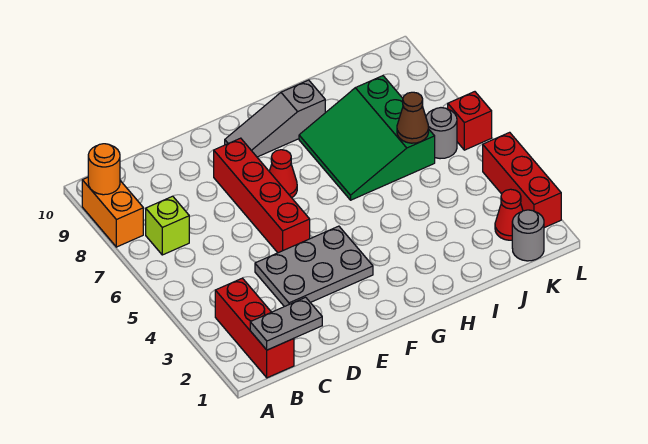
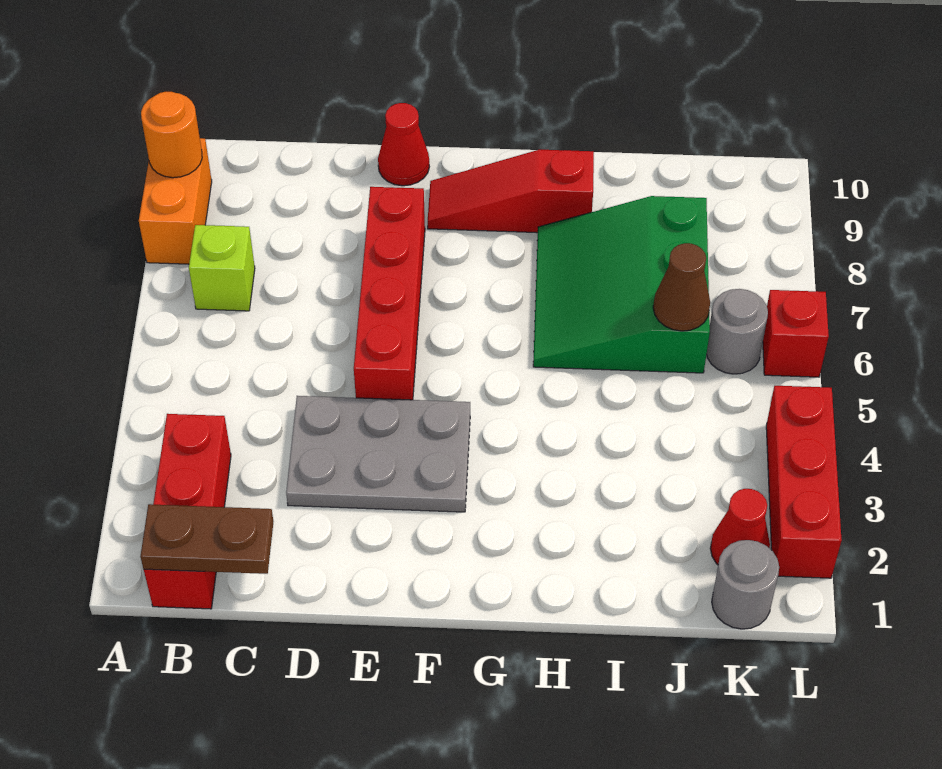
grey plate B1:C1 level 2 -> brown plate B1:C1 level 2
red cone F7 level 1 -> red cone E10 level 1
grey slope F9:H9 level 1 top H -> red slope F9:H9 level 1 top H

